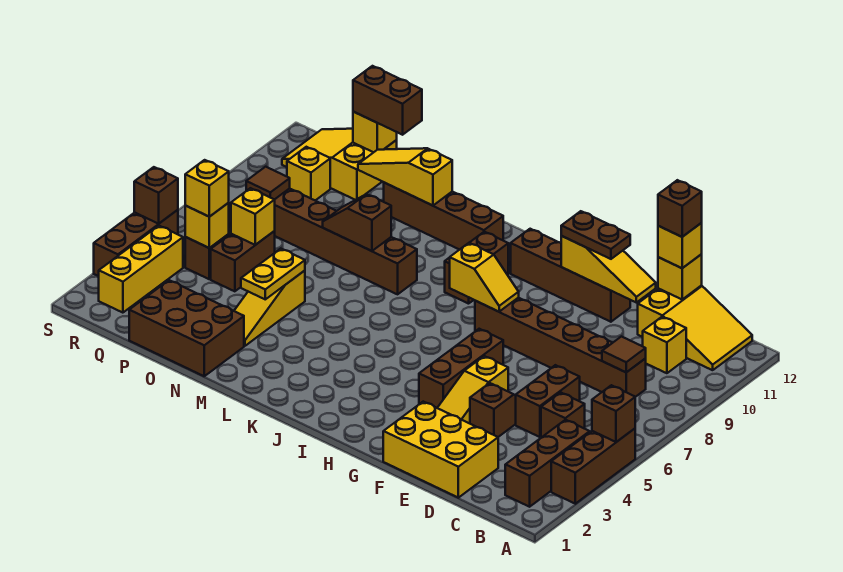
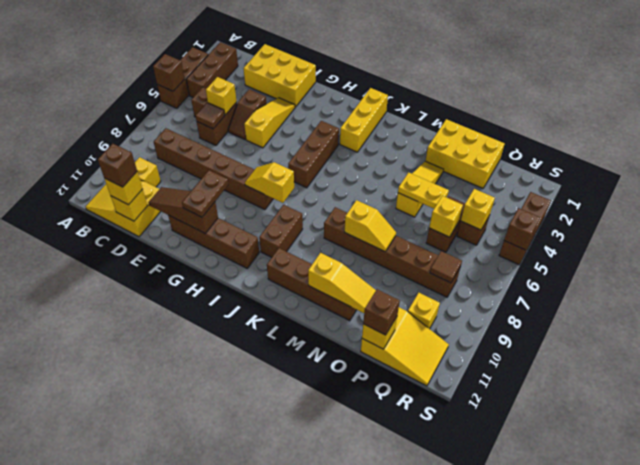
brown tile C8 level 2 -> brown tile D6 level 2
yellow slope E11:G11 level 2 top G -> brown slope E11:G11 level 2 top G
brown plate F11:G11 level 3 -> brown plate G10:G11 level 3
brown brick G4:G6 level 1 -> brown brick I4:I6 level 1
brown slope M8:N8 level 2 top M -> yellow slope M8:N8 level 2 top M
brown brick N1:P2 level 1 -> yellow brick N1:P2 level 1
yellow plate N4:N5 level 2 -> yellow plate N5:O5 level 2
brown brick O12:P12 level 3 -> brown brick P12 level 3
yellow brick Q5 level 3 -> yellow brick D5 level 2
yellow brick R2:R4 level 1 -> yellow brick J1:J3 level 1

